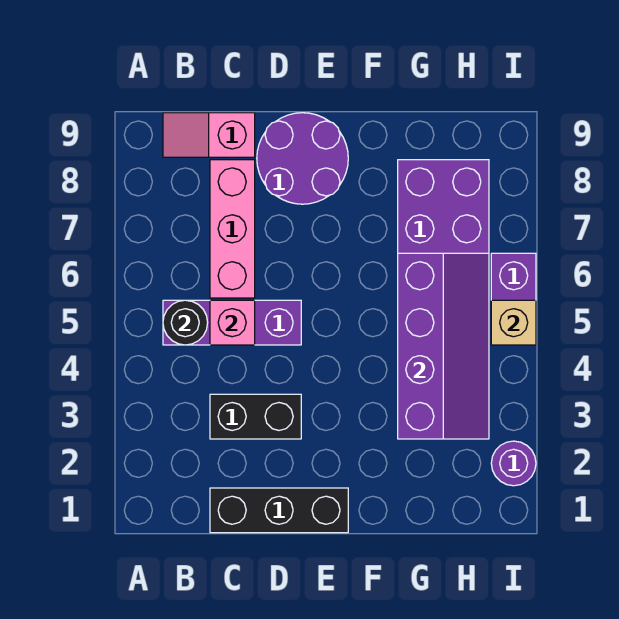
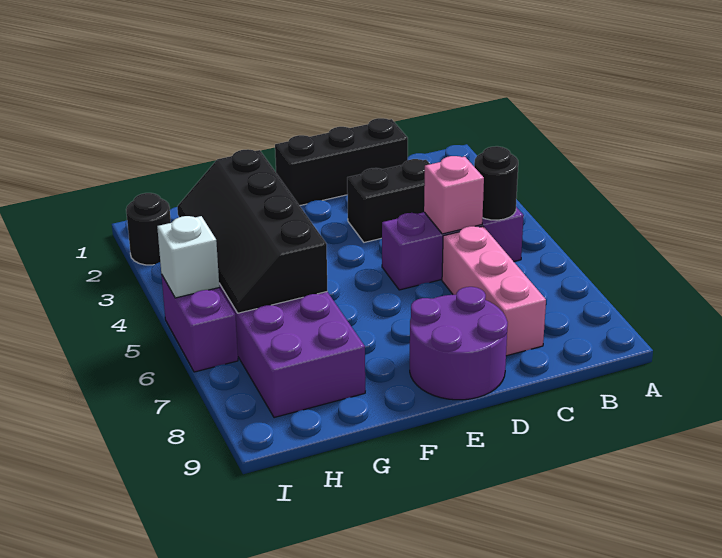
pink slope B9:C9 level 1 top C -> none
purple slope G3:H6 level 2 top G -> black slope G3:H6 level 2 top G
purple round brick I2 level 1 -> black round brick I2 level 1
tan brick I5 level 2 -> white brick I5 level 2

